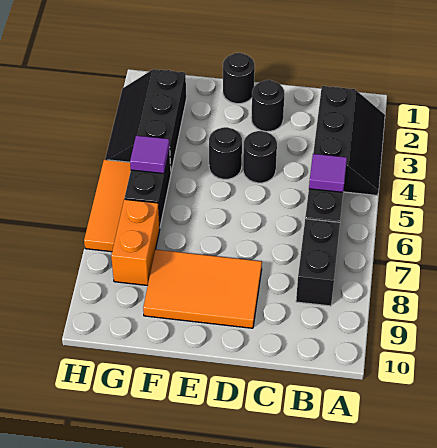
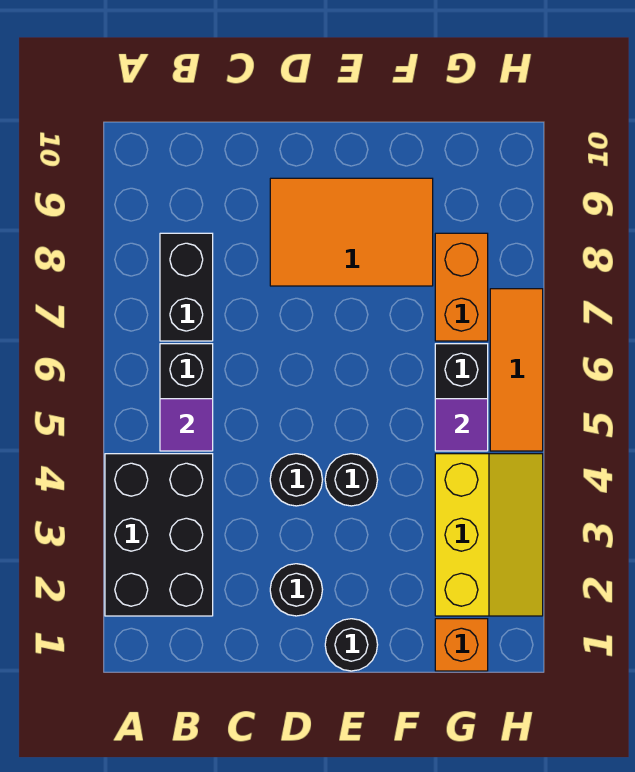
black slope A2:B4 level 1 top B -> black brick A2:B4 level 1
none -> orange brick G1 level 1
black slope G2:H4 level 1 top G -> yellow slope G2:H4 level 1 top G

